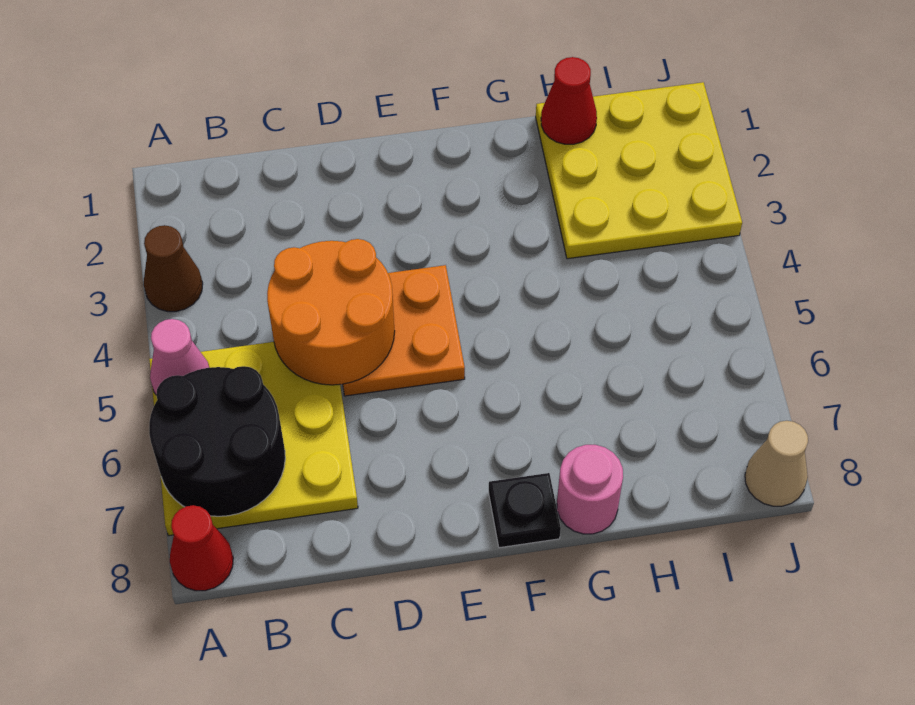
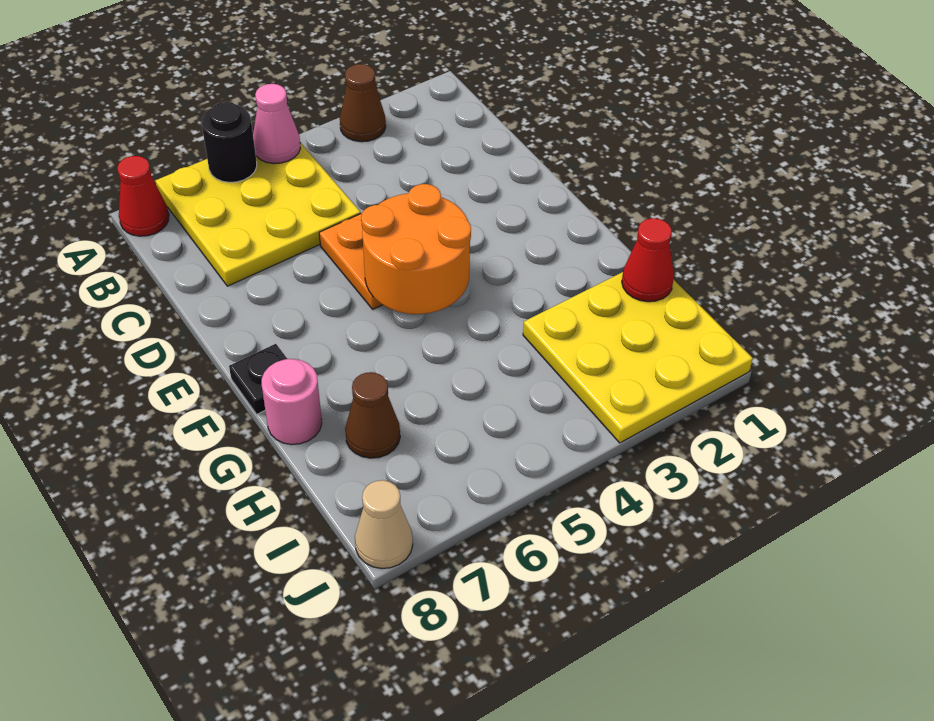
black round brick A6:B7 level 2 -> black round brick A6 level 2
orange round brick C4:D5 level 2 -> orange round brick E4:F5 level 2
none -> brown cone H7 level 1

